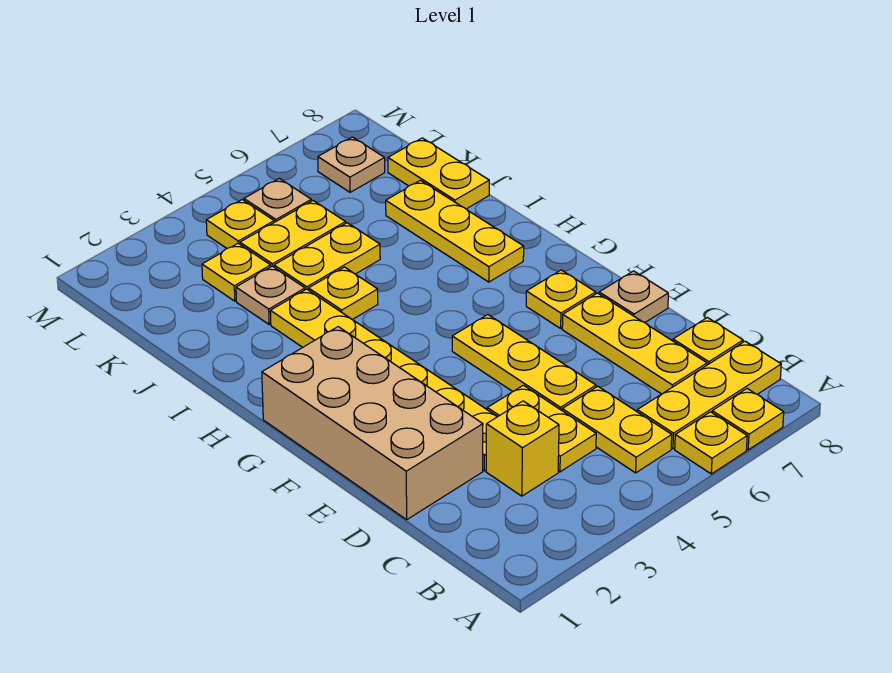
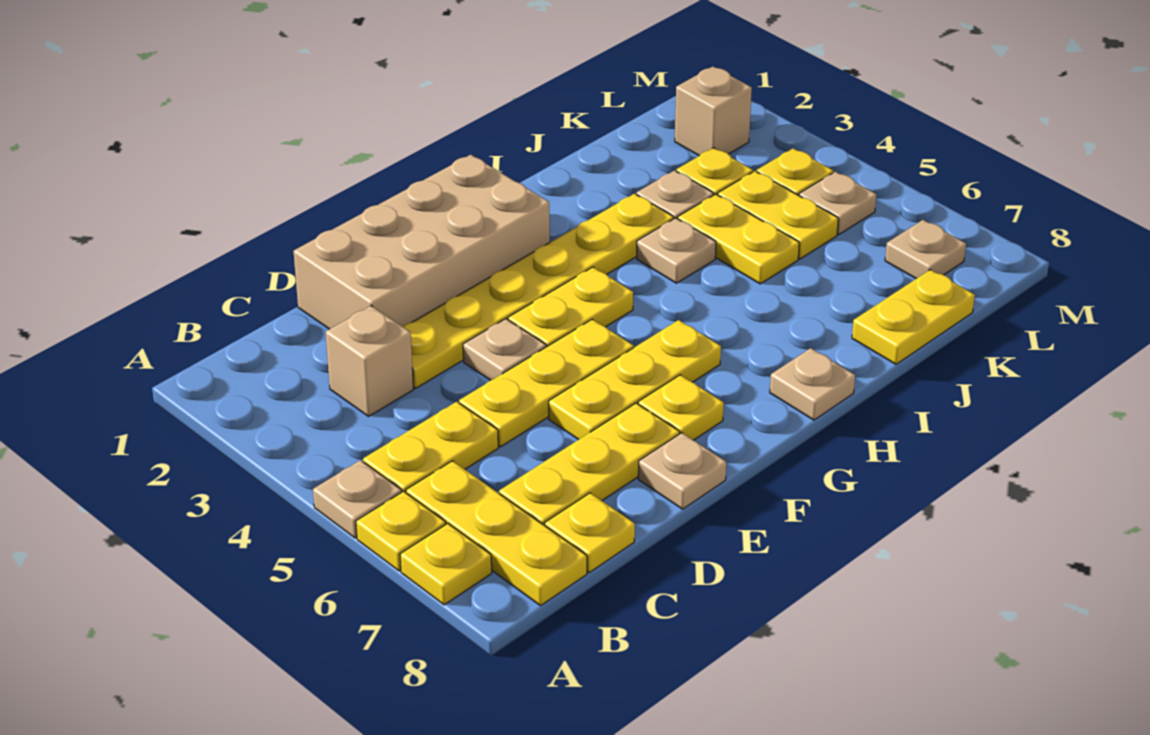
none -> tan plate A5 level 1
yellow brick C3 level 1 -> tan brick C3 level 1
yellow plate C4:D4 level 1 -> yellow plate F4:G4 level 1
none -> tan plate E4 level 1
yellow plate H7:J7 level 1 -> yellow plate E6:G6 level 1
none -> tan plate H8 level 1
yellow plate I4 level 1 -> tan plate I4 level 1
none -> tan brick L2 level 1

